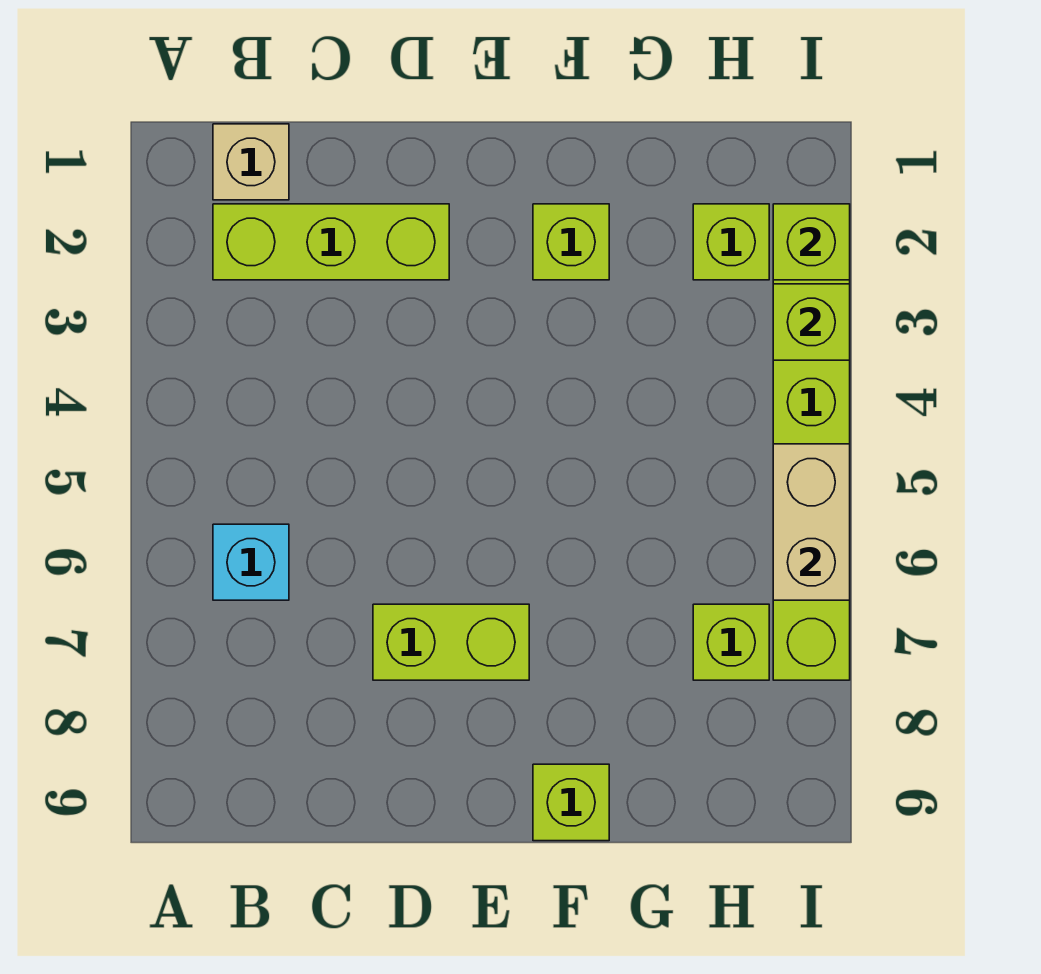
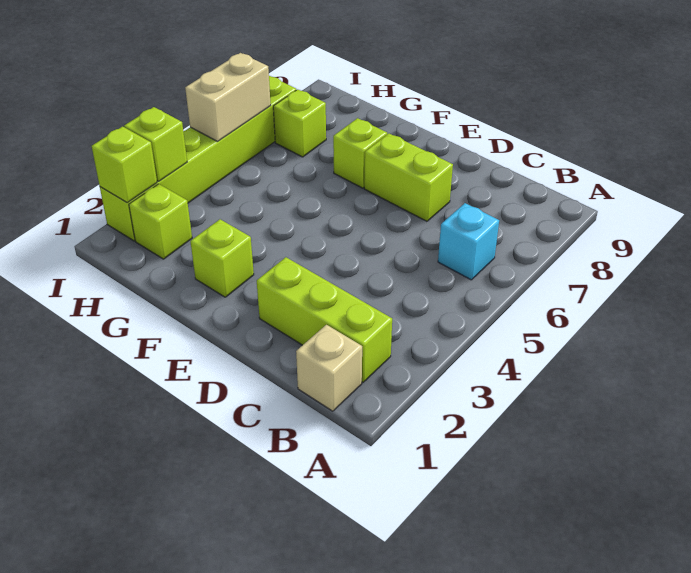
lime brick F9 level 1 -> lime brick F7 level 1

